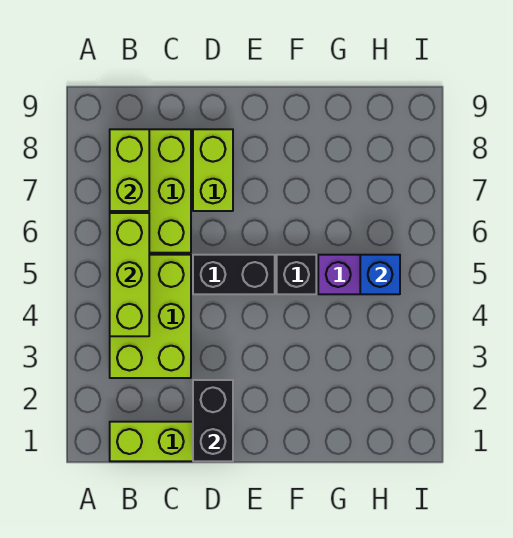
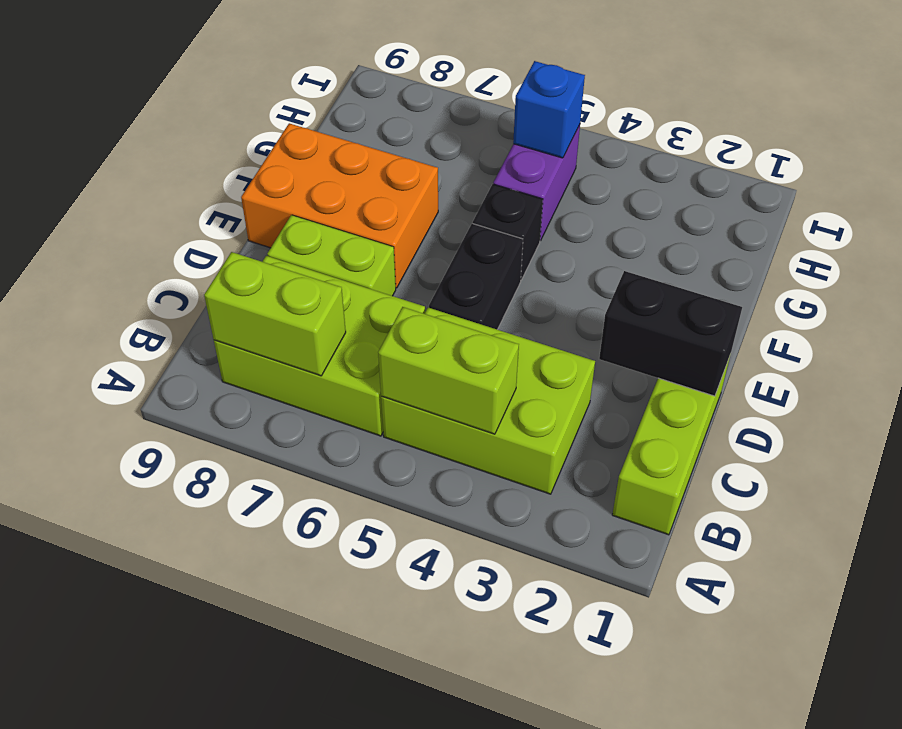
lime brick B4:B6 level 2 -> lime brick B4:B5 level 2
none -> orange brick E7:F9 level 1

